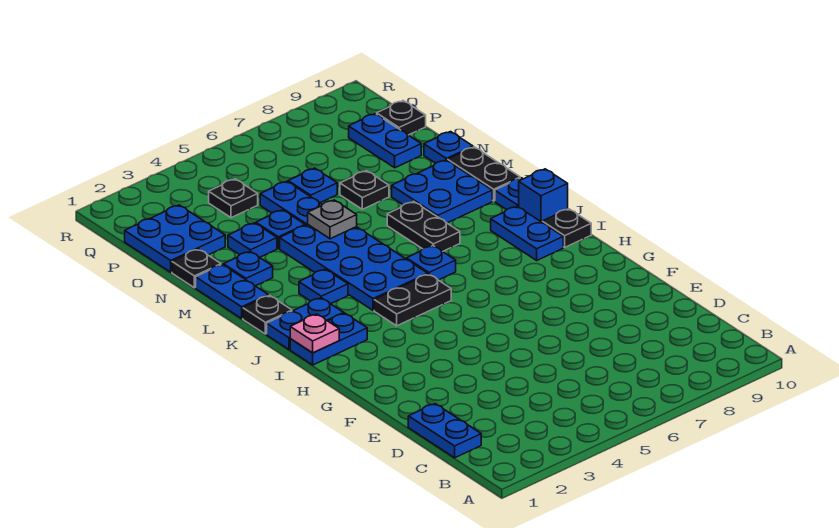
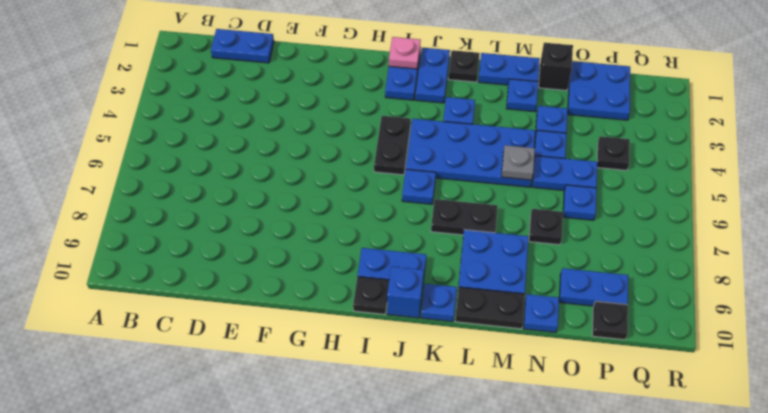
black plate N1 level 1 -> black brick N1 level 1

